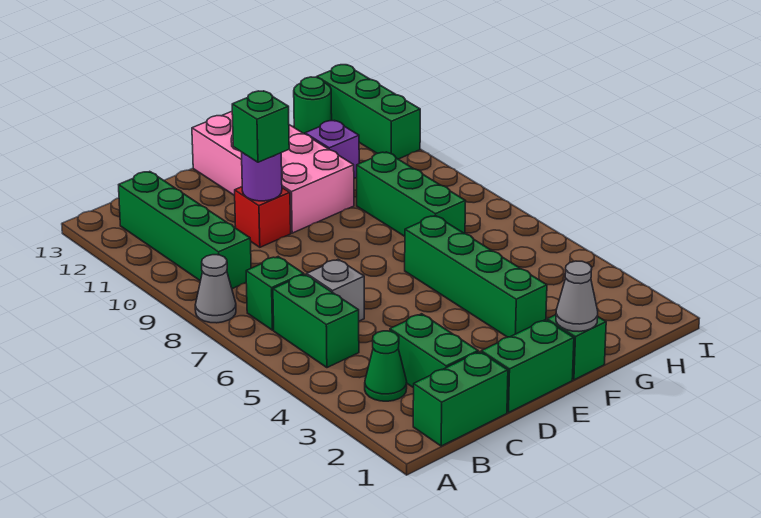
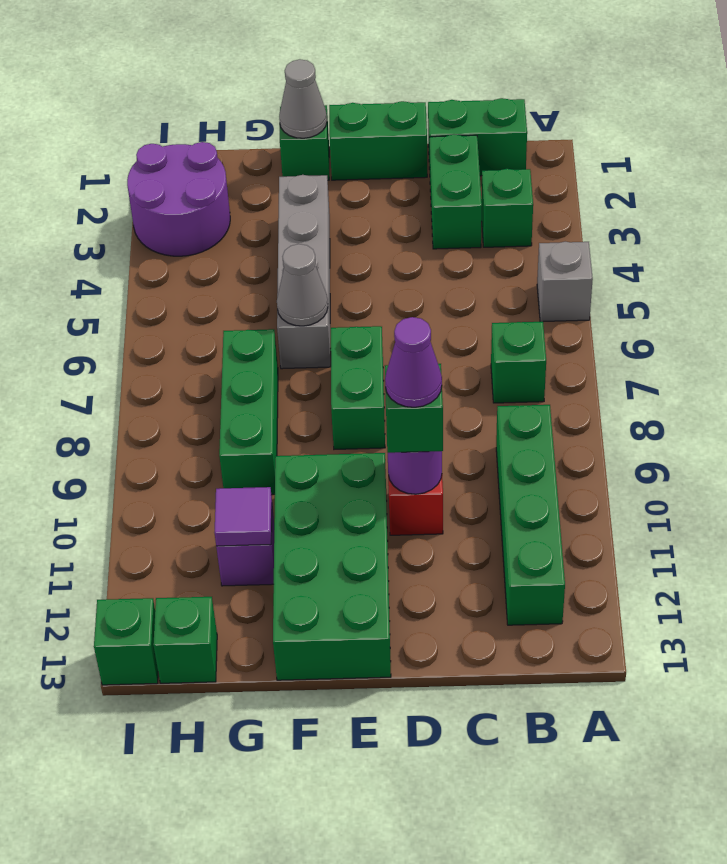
grey cone A8 level 1 -> grey cone F6 level 2
green cone B3 level 1 -> green brick B3 level 1
green brick B5:B6 level 1 -> green brick E7:E8 level 1
grey brick C6 level 1 -> grey brick A5 level 1
none -> purple cone D10 level 4
pink brick E10:F13 level 1 -> green brick E10:F13 level 1
green brick F3:F6 level 1 -> grey brick F3:F6 level 1
none -> purple tile G11 level 2
none -> purple round brick H2:I3 level 1
green round brick H13 level 1 -> green brick H13 level 1
green brick I11:I13 level 1 -> green brick I13 level 1

